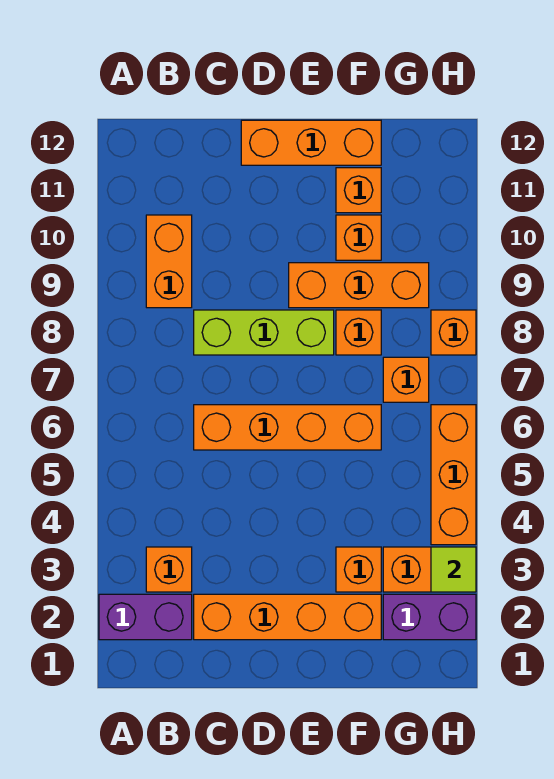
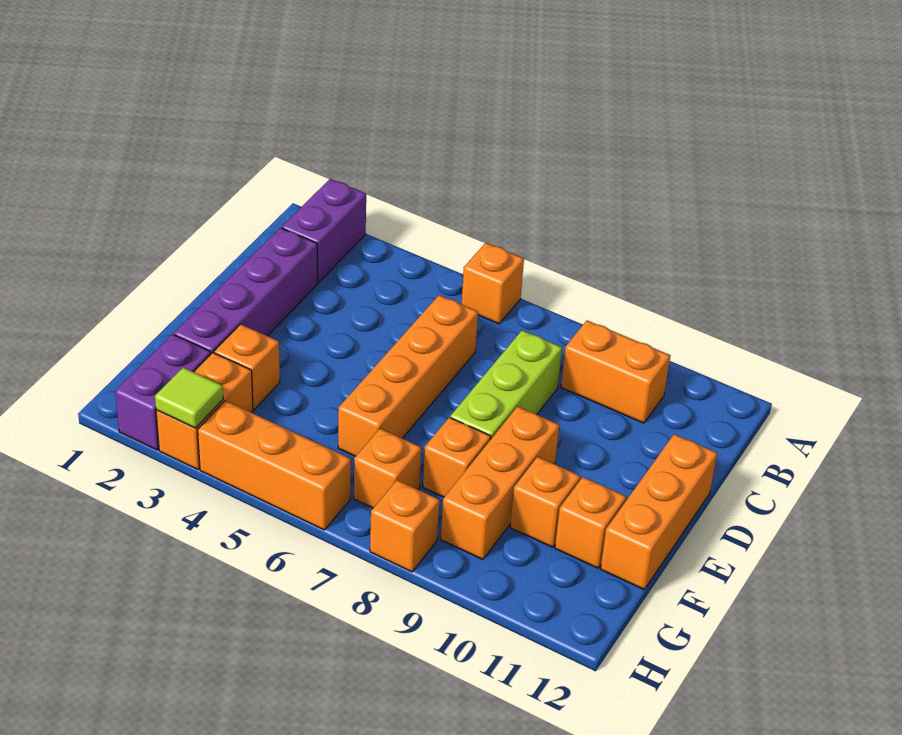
orange brick B3 level 1 -> orange brick A6 level 1
orange brick C2:F2 level 1 -> purple brick C2:F2 level 1

